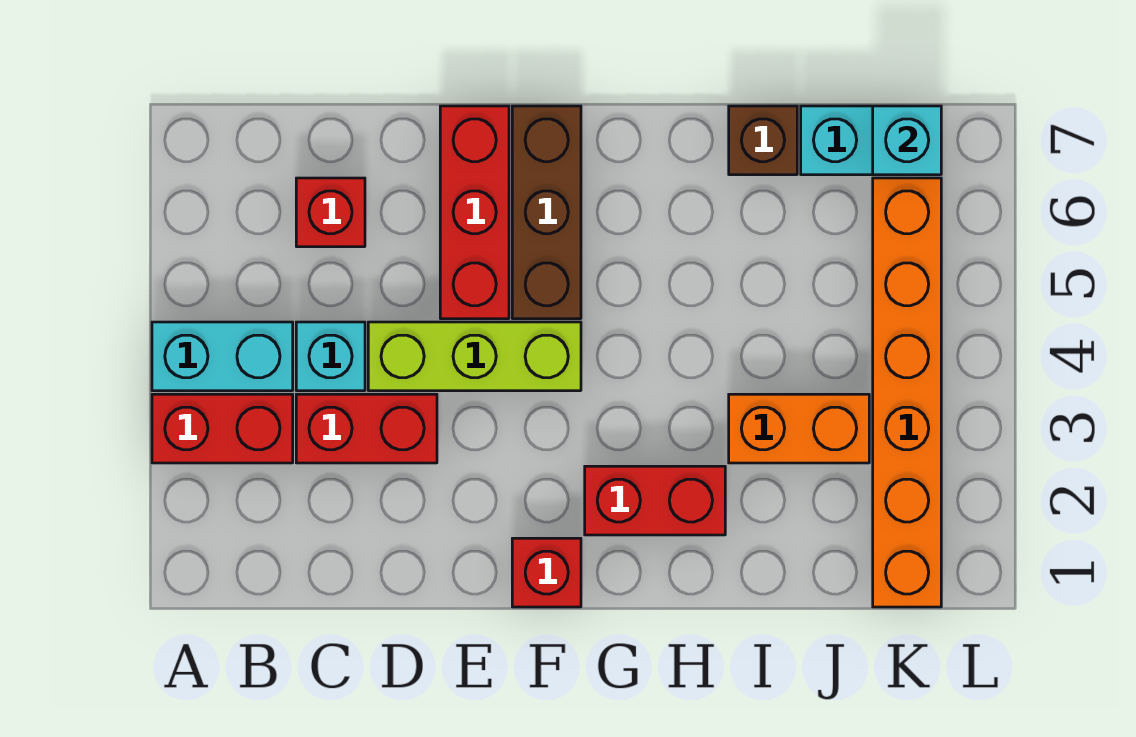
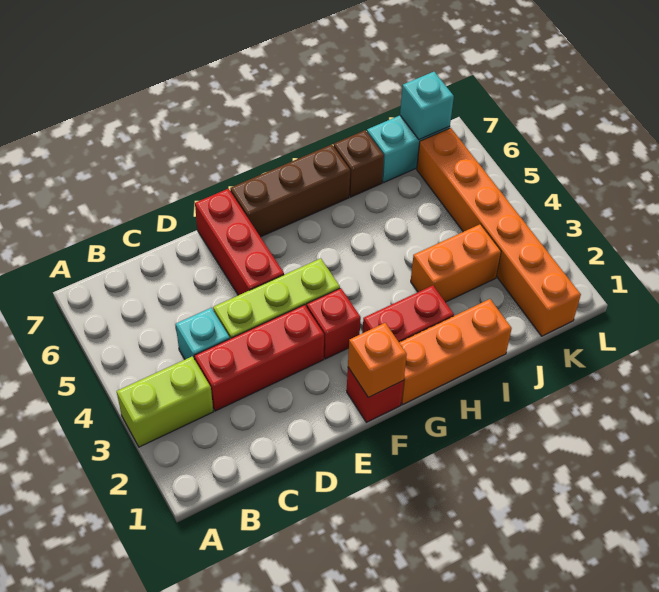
red brick A3:B3 level 1 -> lime brick A3:B3 level 1
cyan brick A4:B4 level 1 -> none
red brick C3:D3 level 1 -> red brick C3:E3 level 1
red brick C6 level 1 -> red brick F3 level 1
none -> orange brick F1 level 2
brown brick F5:F7 level 1 -> brown brick F7:H7 level 1
none -> orange brick G1:I1 level 1

